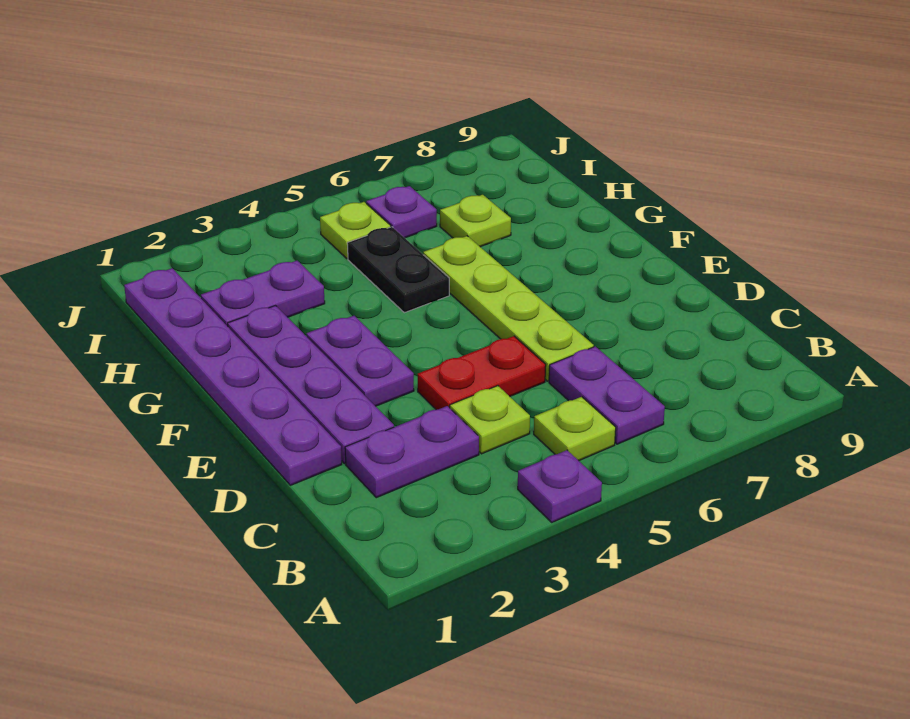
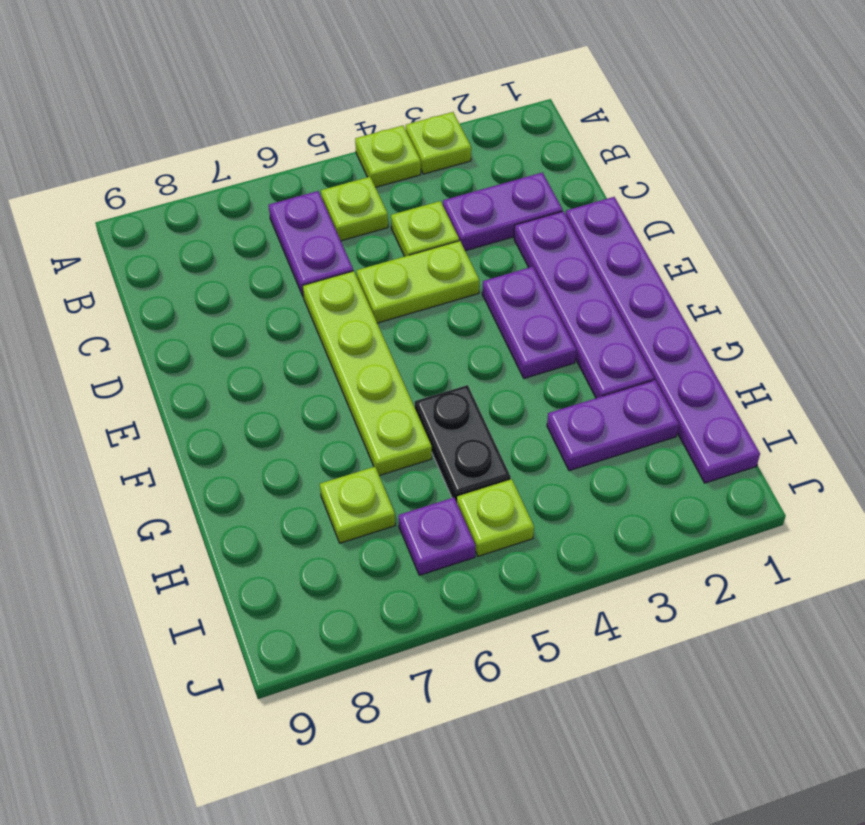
none -> lime plate A3 level 1
purple plate A4 level 1 -> lime plate A4 level 1
red plate D4:D5 level 1 -> lime plate D4:D5 level 1

